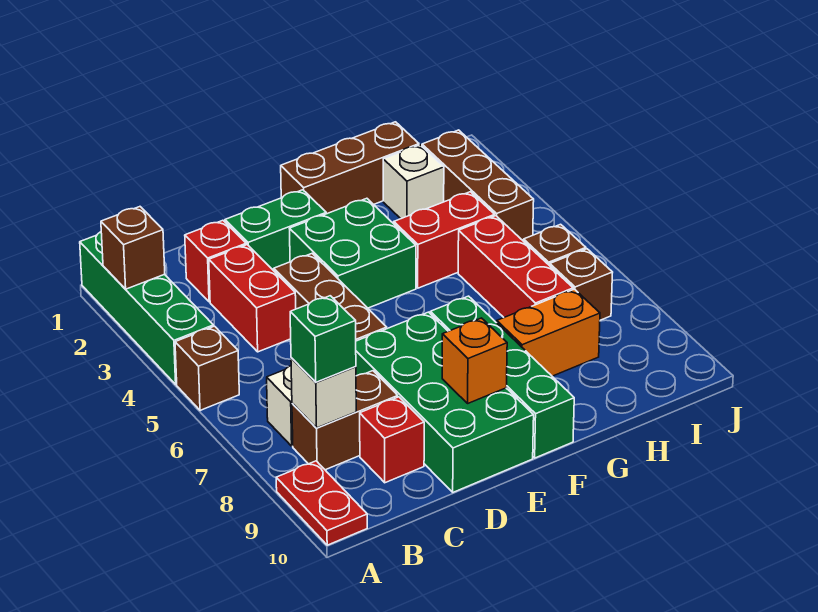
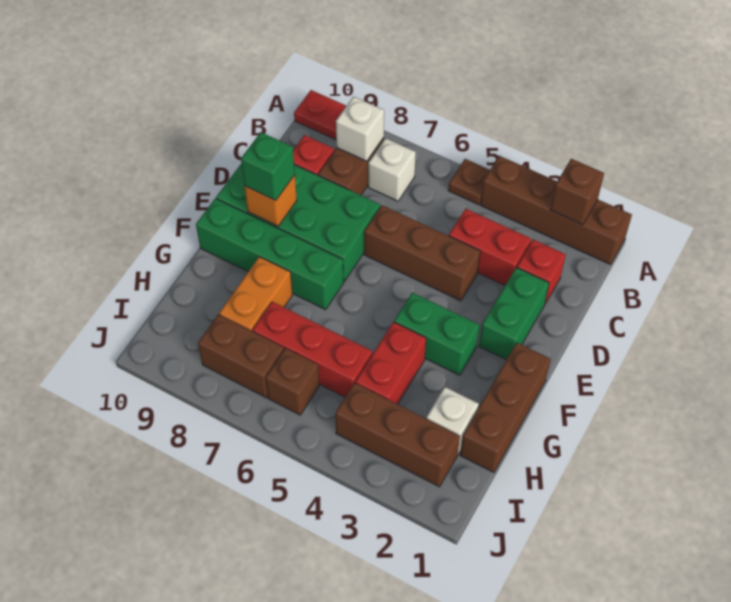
green brick A1:A4 level 1 -> brown brick A1:A4 level 1
brown brick A5 level 1 -> brown plate A5 level 1
green brick B8 level 3 -> green brick E9 level 3
green brick E3:F4 level 1 -> green brick F3:F4 level 1
brown brick I7 level 1 -> brown brick I7:I8 level 1

